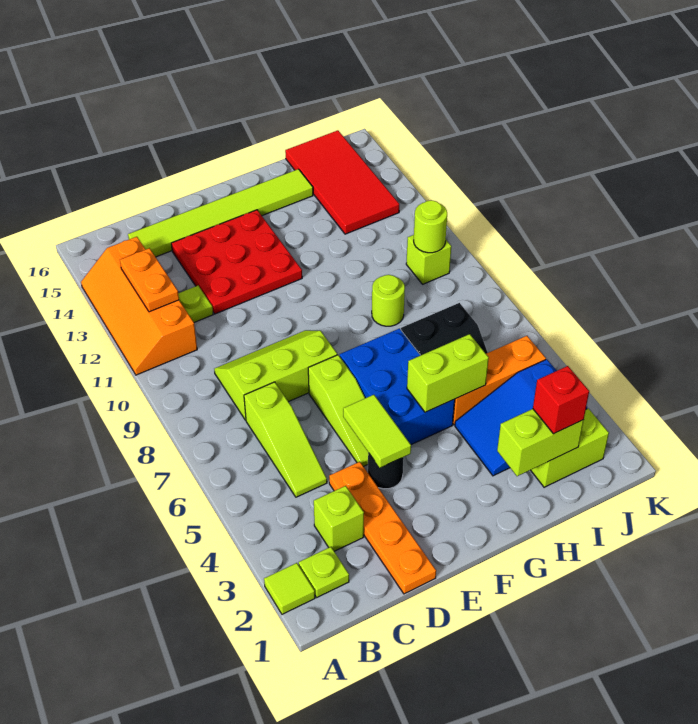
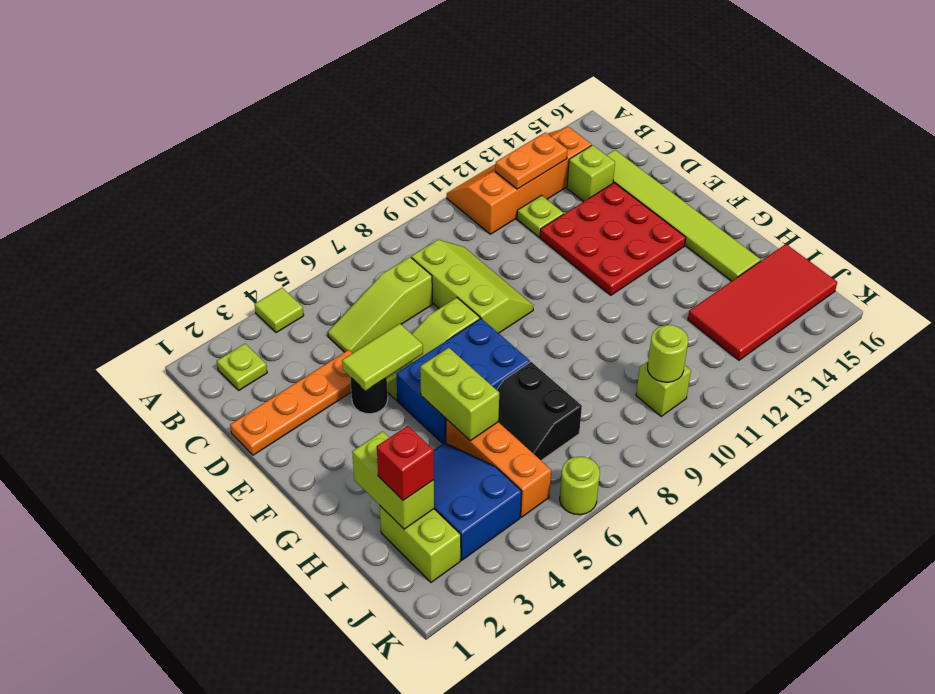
lime tile A2 level 1 -> lime tile A4 level 1
lime brick C3 level 1 -> lime brick C14 level 1
lime round brick H9 level 1 -> lime round brick K6 level 1

